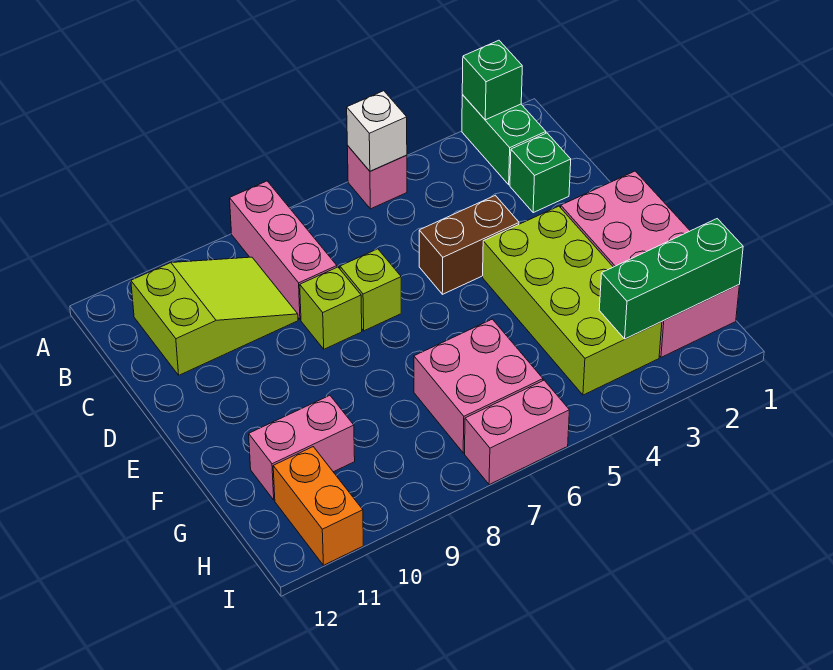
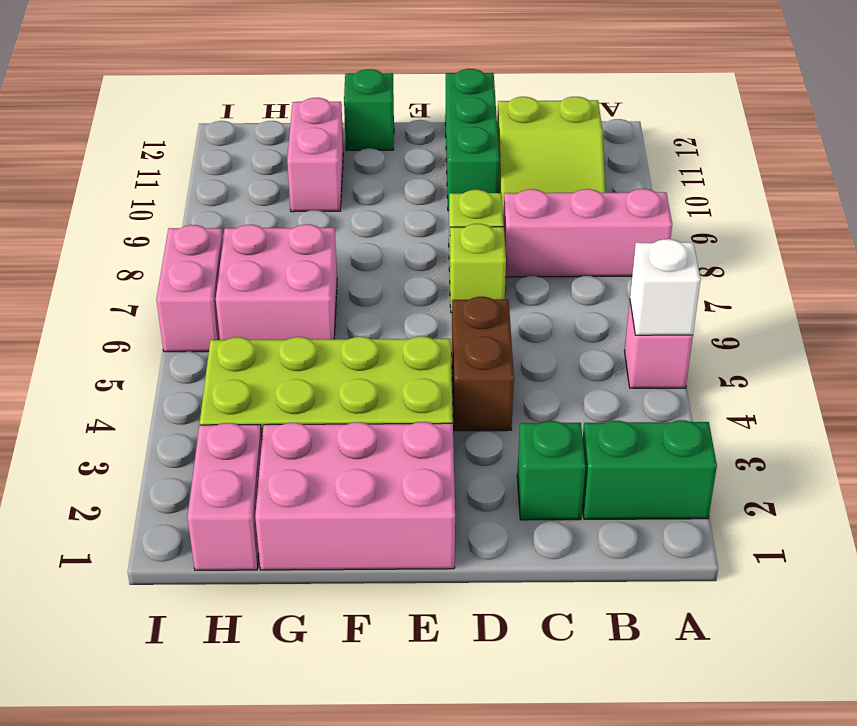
green brick A2 level 2 -> green brick F12 level 1
green brick H1:H3 level 2 -> green brick D10:D12 level 1
orange brick H11:I11 level 1 -> none

